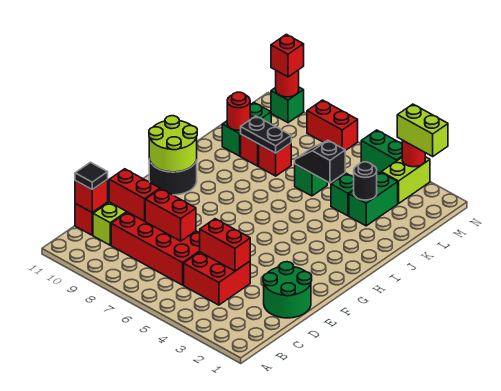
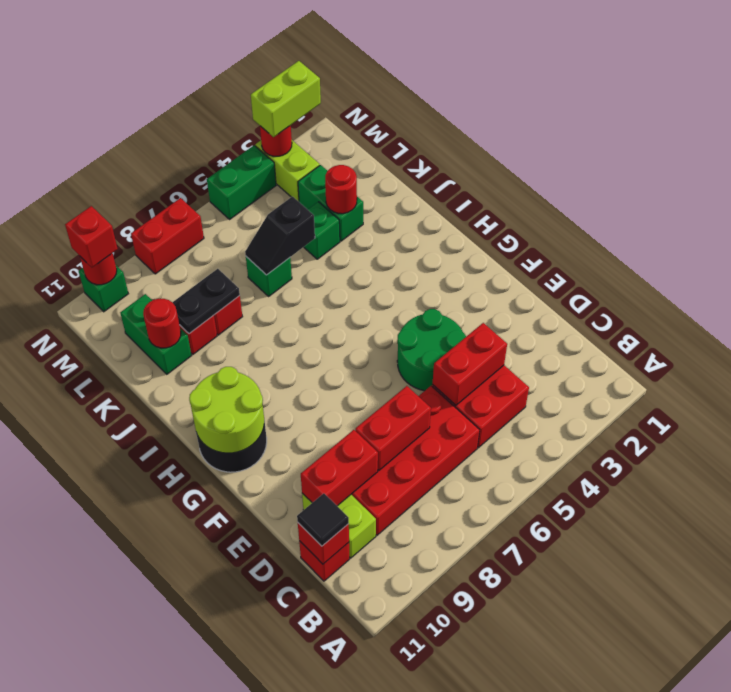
green round brick D1:E2 level 1 -> green round brick E4:F5 level 1
black round brick K3 level 2 -> red round brick K3 level 2

